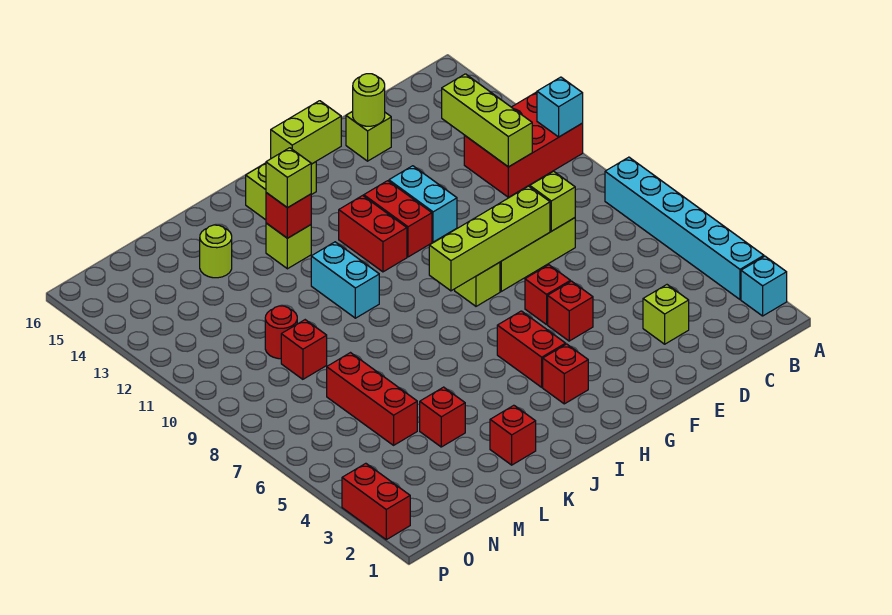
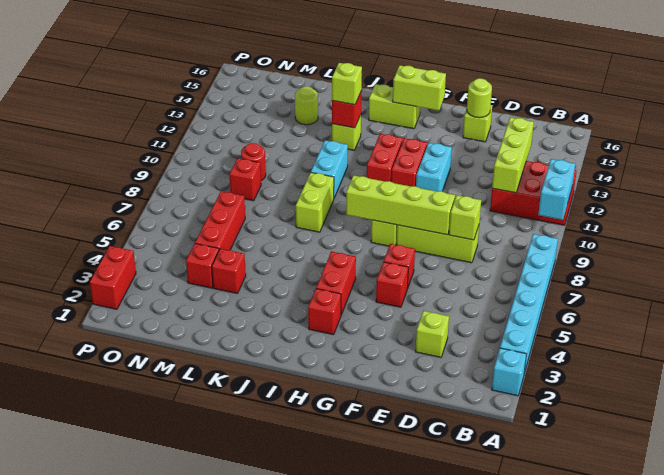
cyan brick A11 level 2 -> cyan brick A10:A11 level 2
none -> lime brick J8:J9 level 1
red brick K2 level 1 -> red brick M4 level 1

